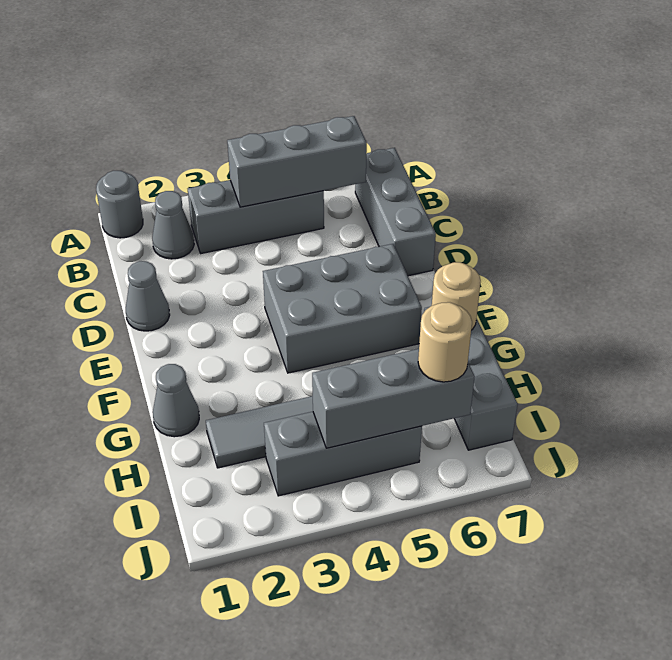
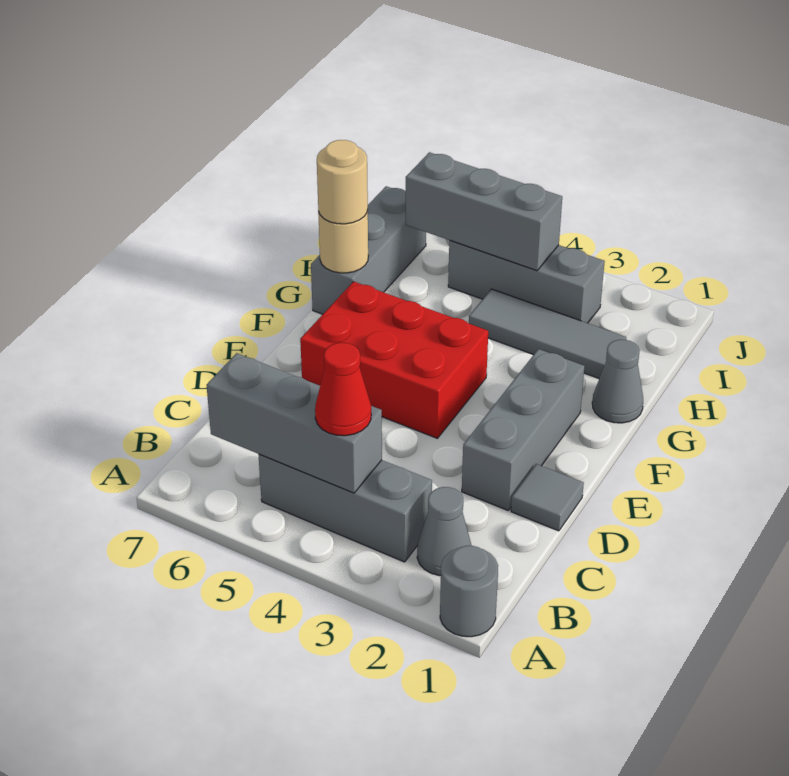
none -> red cone B4 level 3
grey brick B7:D7 level 1 -> grey brick D2:F2 level 1
grey cone D1 level 1 -> grey tile D1 level 1
grey brick E4:F6 level 1 -> red brick E4:F6 level 1
tan round brick I6 level 3 -> tan round brick G7 level 3

